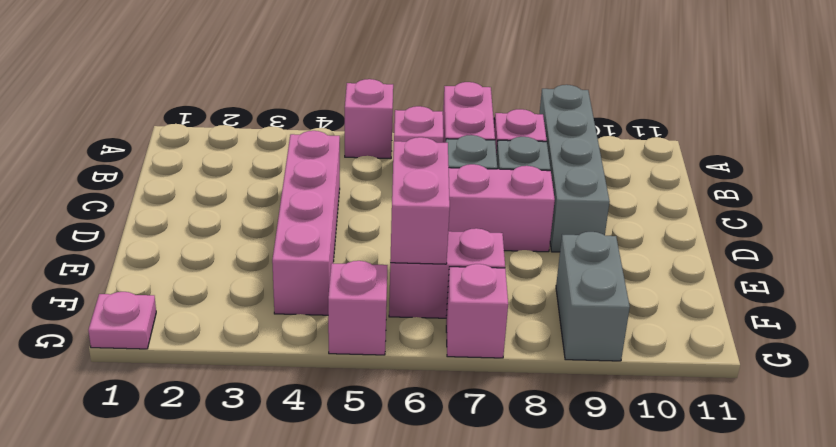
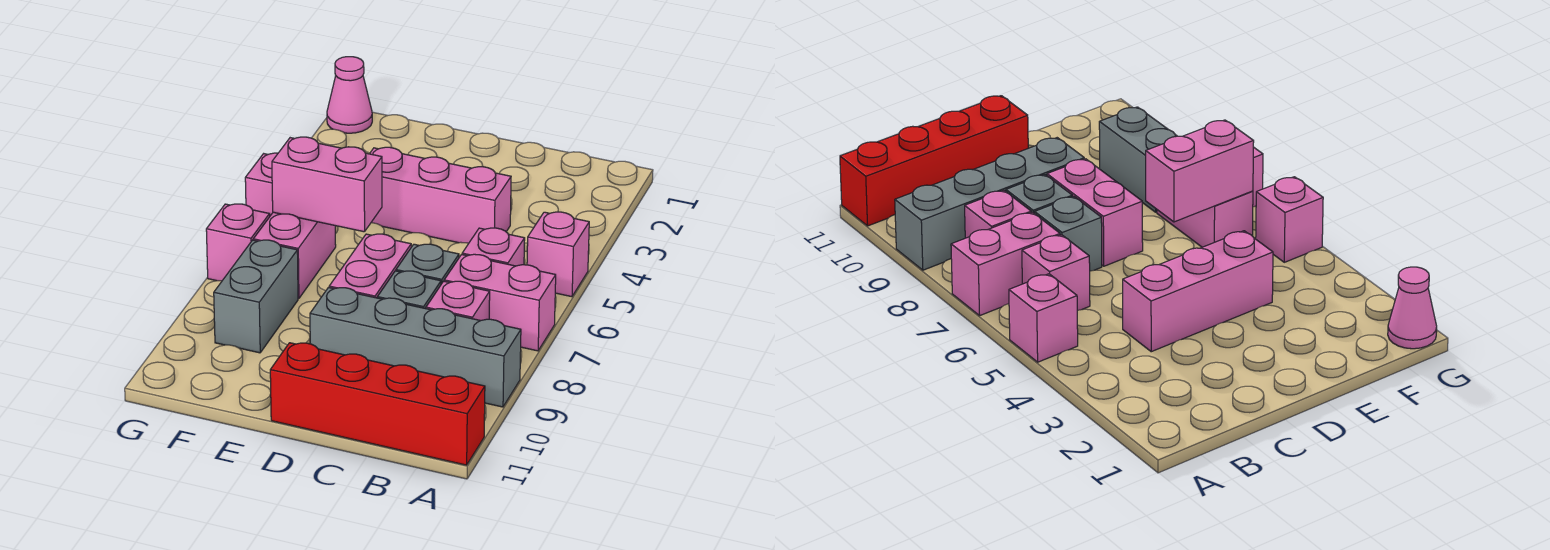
none -> red brick A11:D11 level 1
pink brick C4:F4 level 1 -> pink brick C4:E4 level 1
grey brick F9:G9 level 1 -> grey brick F8:F9 level 1
pink plate G1 level 1 -> pink cone G1 level 1

